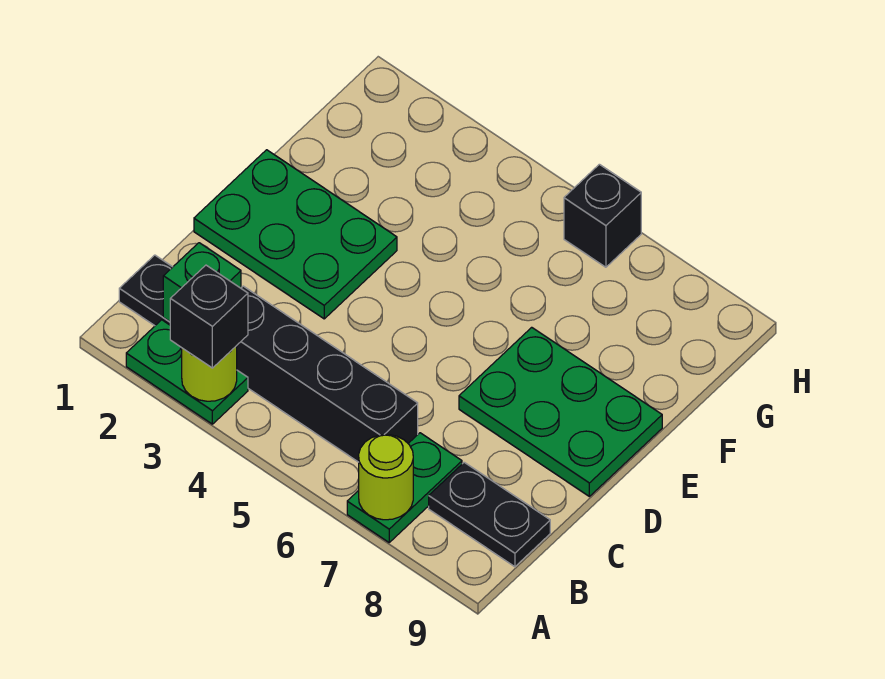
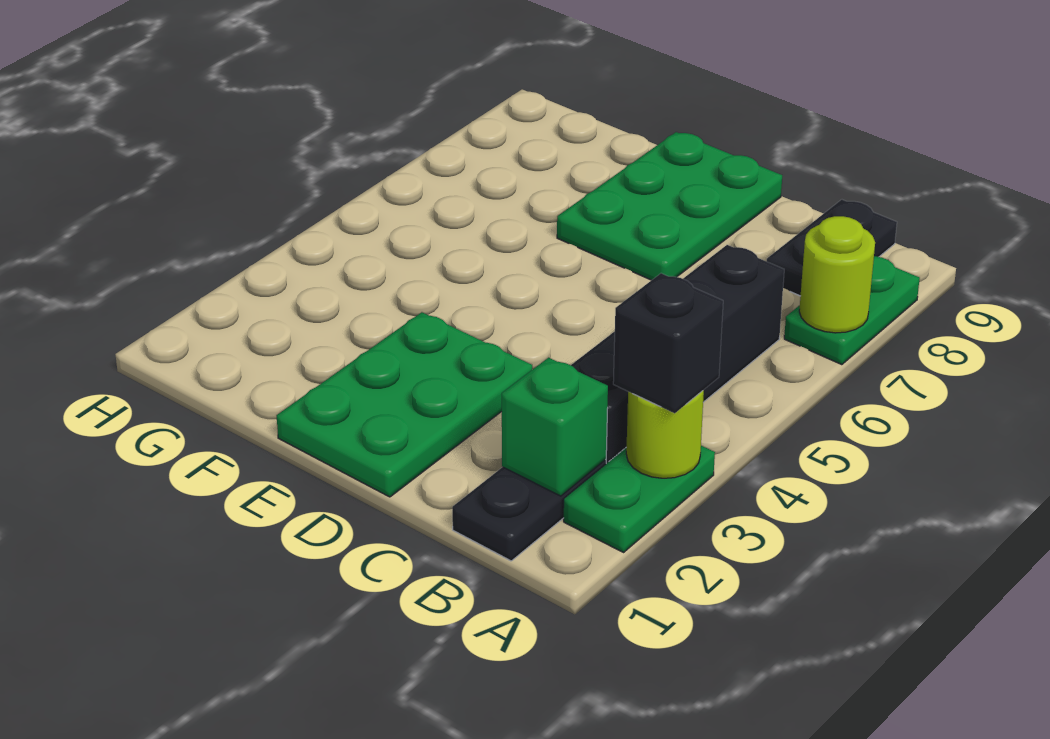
green plate A7:B7 level 1 -> green plate A7:A8 level 1
black brick H6 level 1 -> none

